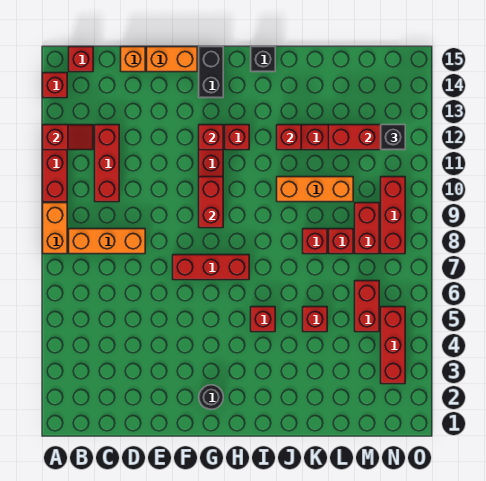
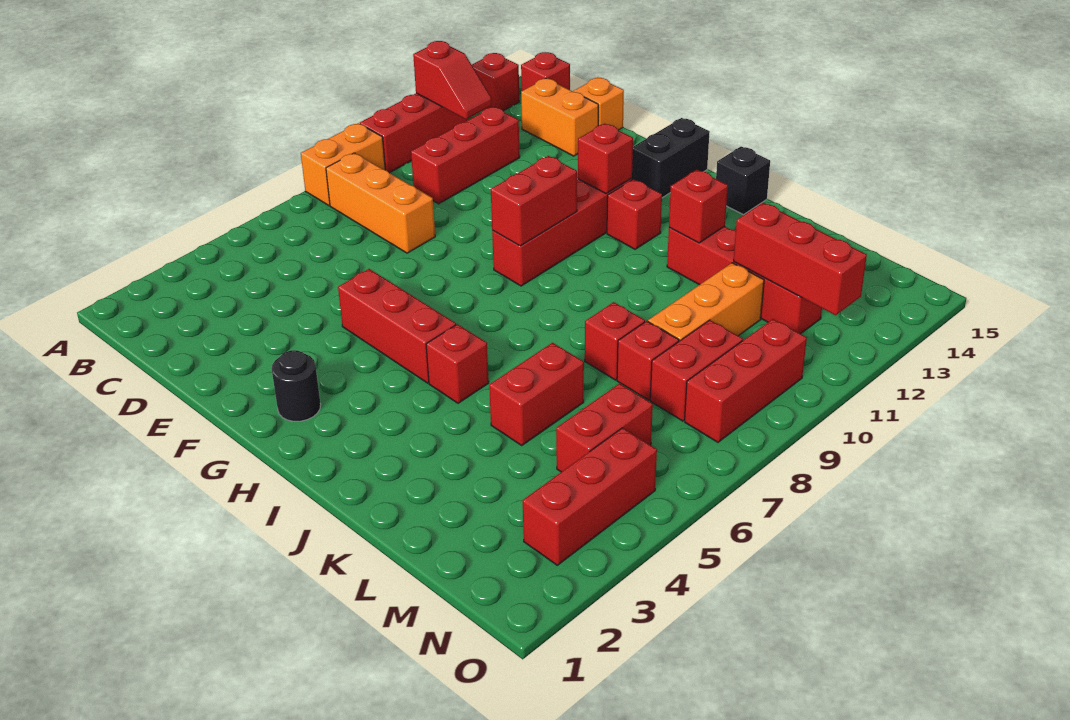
orange brick E15:F15 level 1 -> orange brick C14:D14 level 1
red brick F7:H7 level 1 -> red brick F5:H5 level 1
orange brick J10:L10 level 1 -> orange brick L9:L11 level 1
red brick K5 level 1 -> red brick K5:K6 level 1
black brick N12 level 3 -> none

